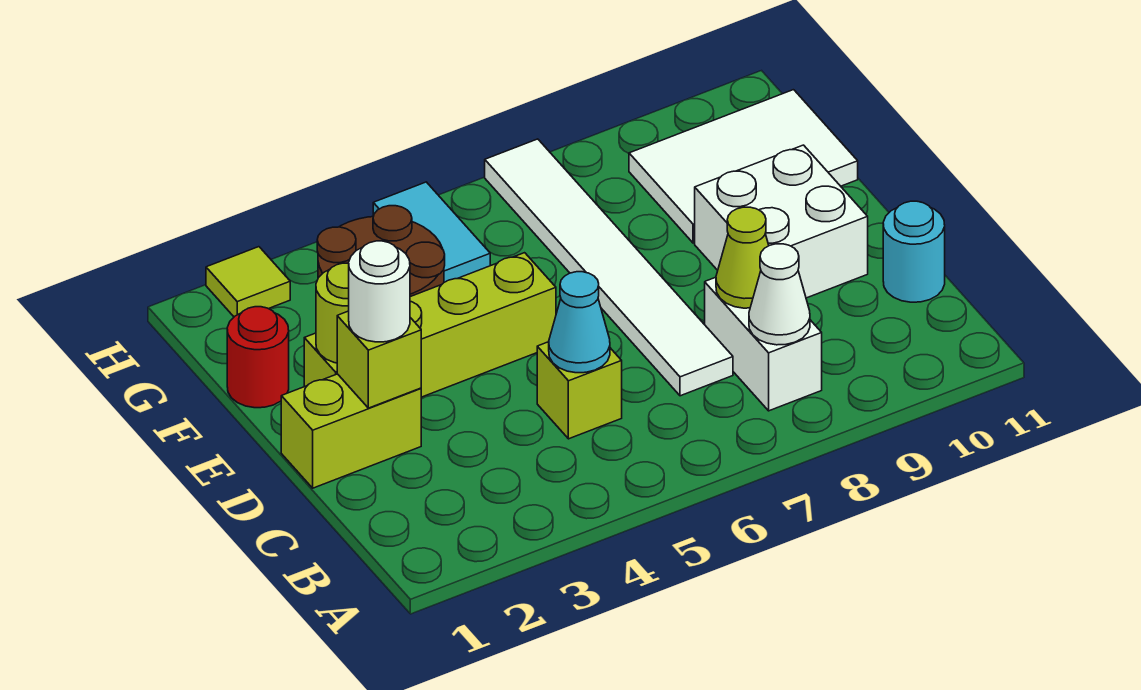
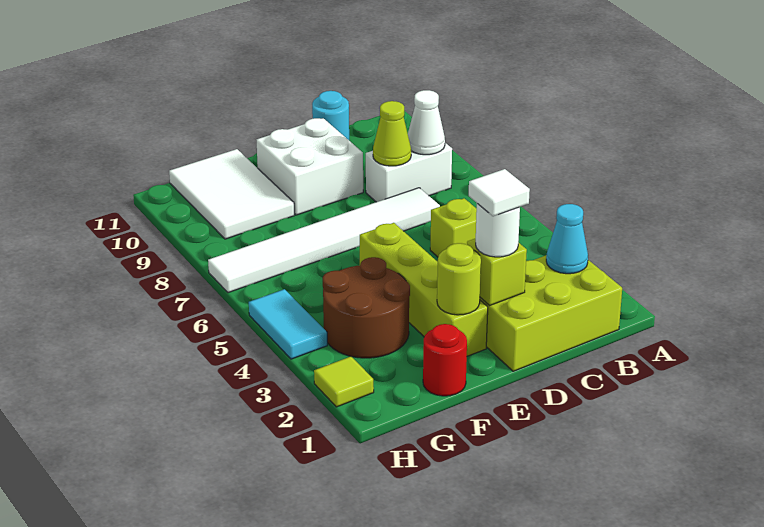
cyan cone C5 level 2 -> cyan cone B2 level 2
lime brick D1:D2 level 1 -> lime brick B1:D2 level 1
none -> white tile D2 level 4
cyan tile G5:H5 level 1 -> cyan tile H4:H5 level 1

